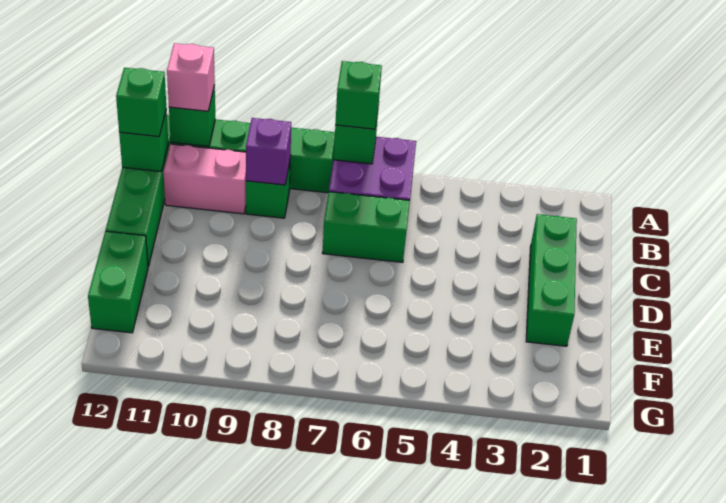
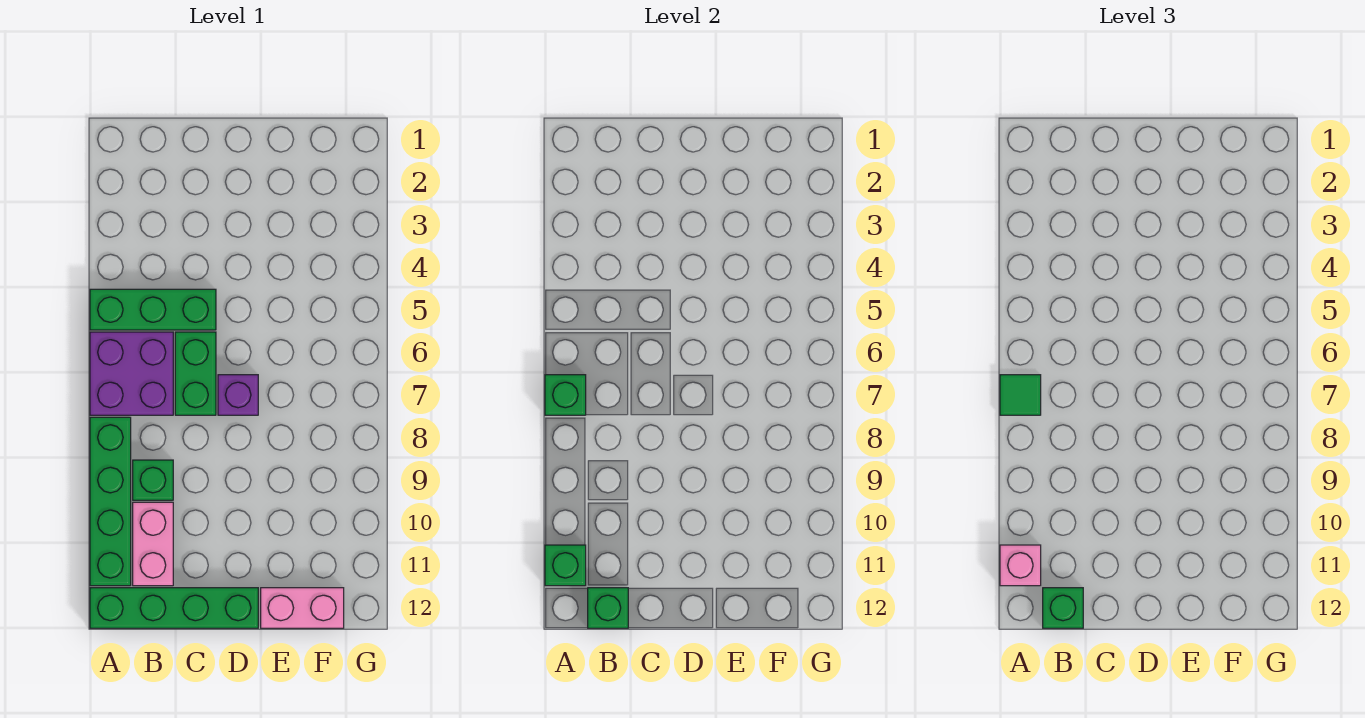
green brick A7 level 3 -> green tile A7 level 3
purple brick B9 level 2 -> purple brick D7 level 1
green brick C2:E2 level 1 -> green brick A5:C5 level 1
green brick E12:F12 level 1 -> pink brick E12:F12 level 1

